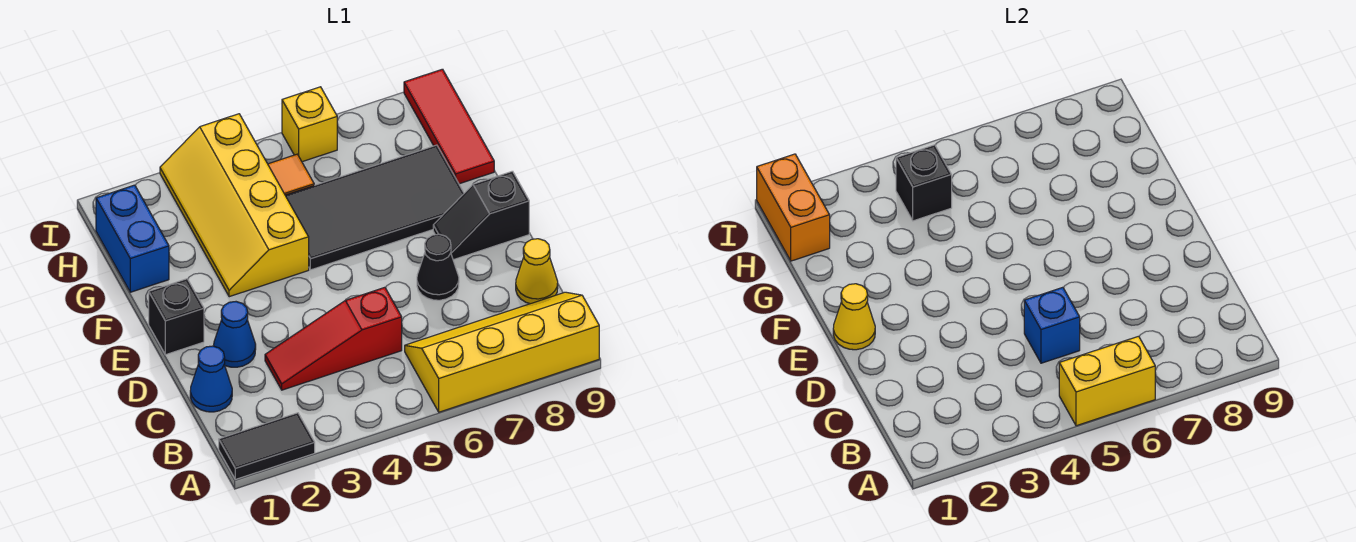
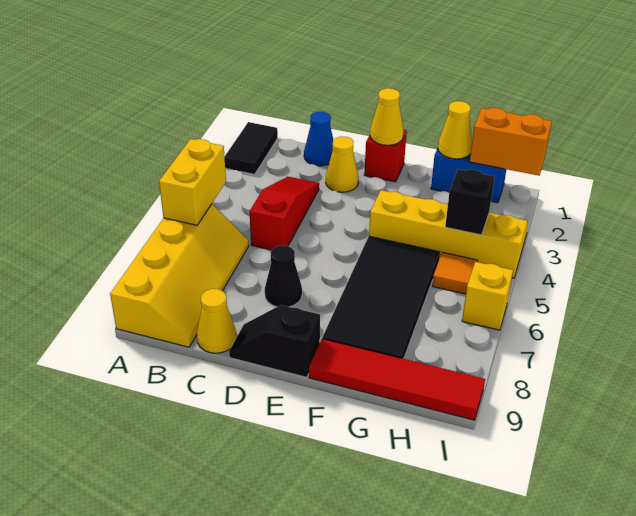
blue brick C5 level 2 -> none
blue cone D2 level 1 -> yellow cone D2 level 1
black brick E1 level 1 -> red brick E1 level 1
black slope E8:E9 level 1 top 9 -> black slope D9:E9 level 1 top E
none -> yellow cone G1 level 2
red tile G9:I9 level 1 -> red tile F9:I9 level 1

